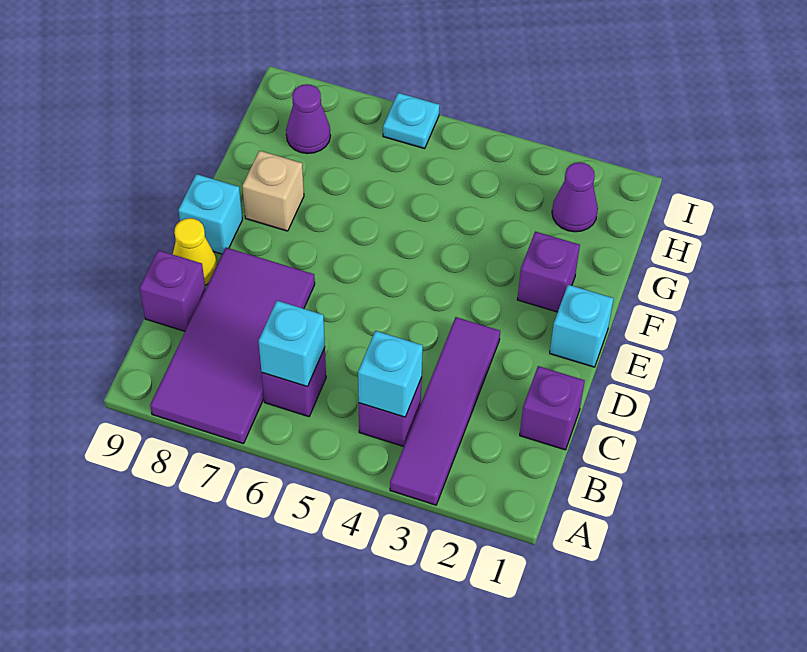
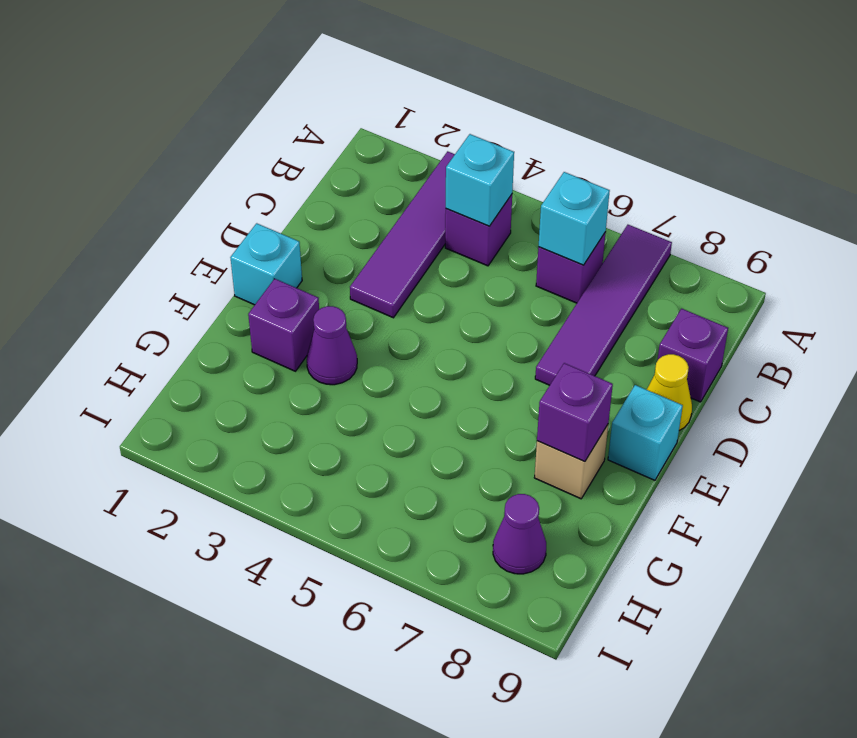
purple tile A7:D8 level 1 -> purple tile A7:D7 level 1
purple brick C1 level 1 -> purple brick F8 level 2
purple cone H2 level 1 -> purple cone F3 level 1
cyan plate I6 level 1 -> none

